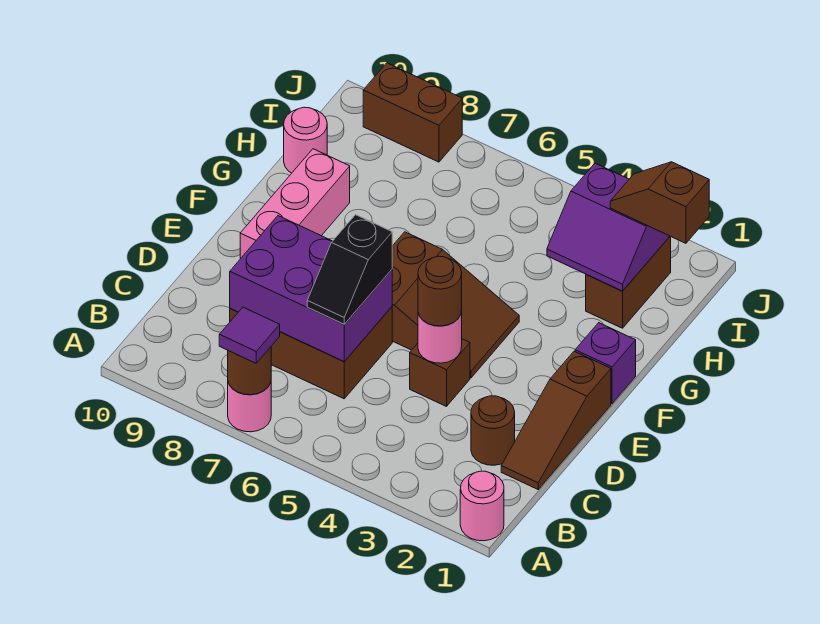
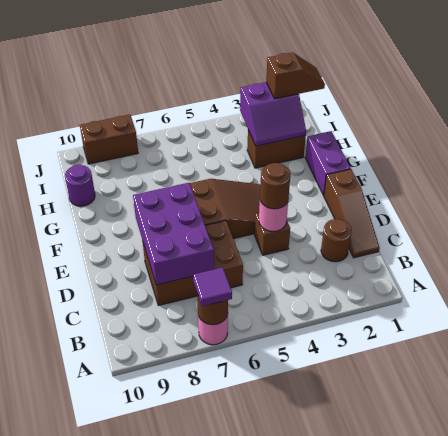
pink round brick A1 level 1 -> none
purple brick C6:D8 level 2 -> purple brick C7:E8 level 2
black slope C6:D6 level 3 top D -> none
pink brick E9:G9 level 1 -> none
purple brick F1 level 1 -> purple brick F1:G1 level 1
brown brick H2:I2 level 1 -> brown brick H2:H3 level 1
pink round brick H10 level 1 -> purple round brick H10 level 1
brown slope I1:I2 level 3 top 1 -> brown slope I1:I2 level 3 top 2

